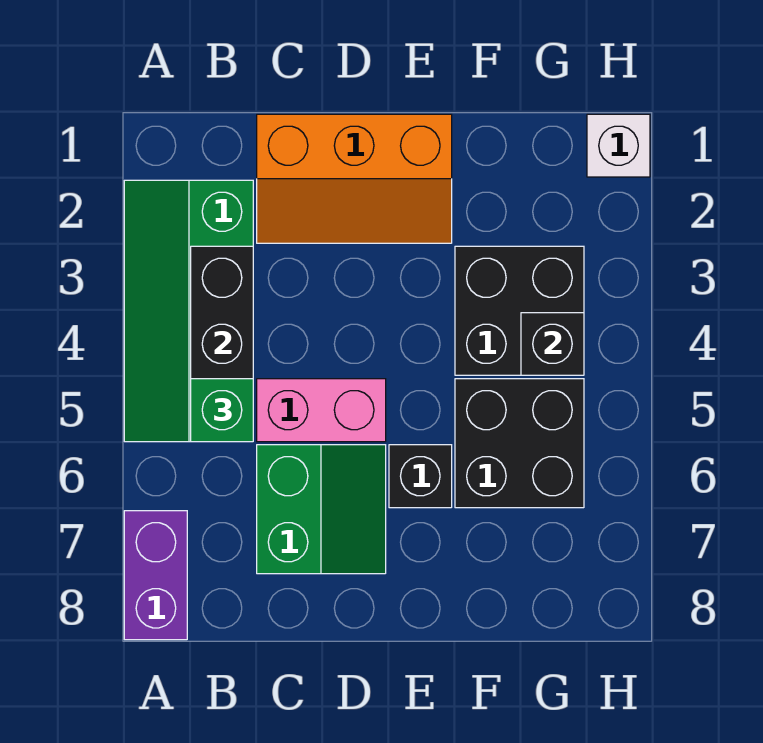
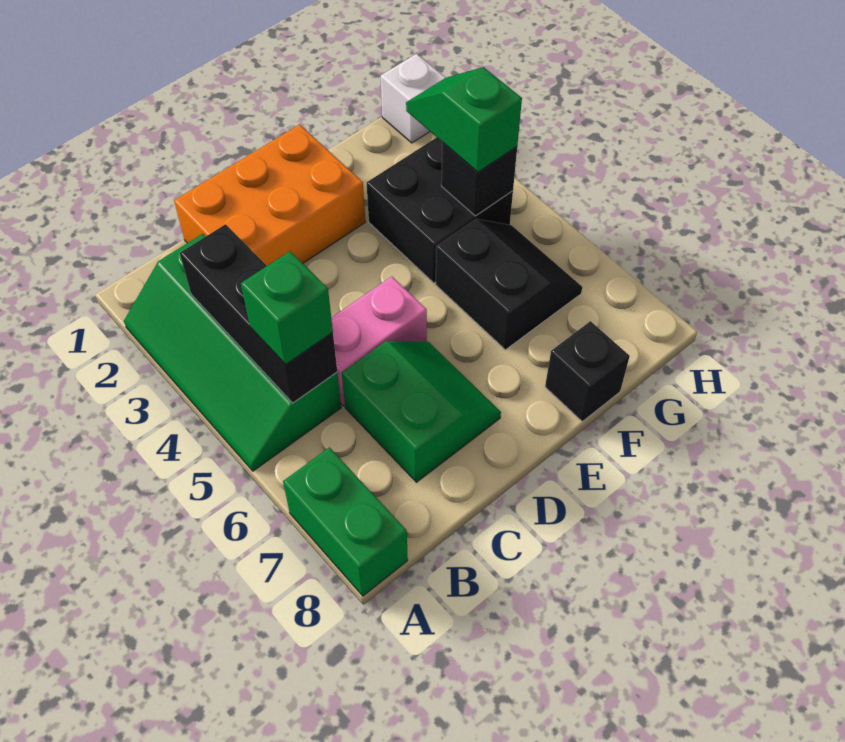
purple brick A7:A8 level 1 -> green brick A7:A8 level 1
orange slope C1:E2 level 1 top 1 -> orange brick C1:E2 level 1
black brick E6 level 1 -> black brick F8 level 1
black brick F5:G6 level 1 -> black slope F5:G6 level 1 top F
none -> green slope G3:G4 level 3 top 4

